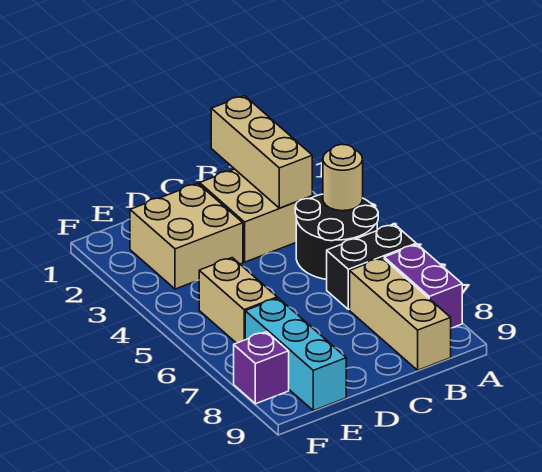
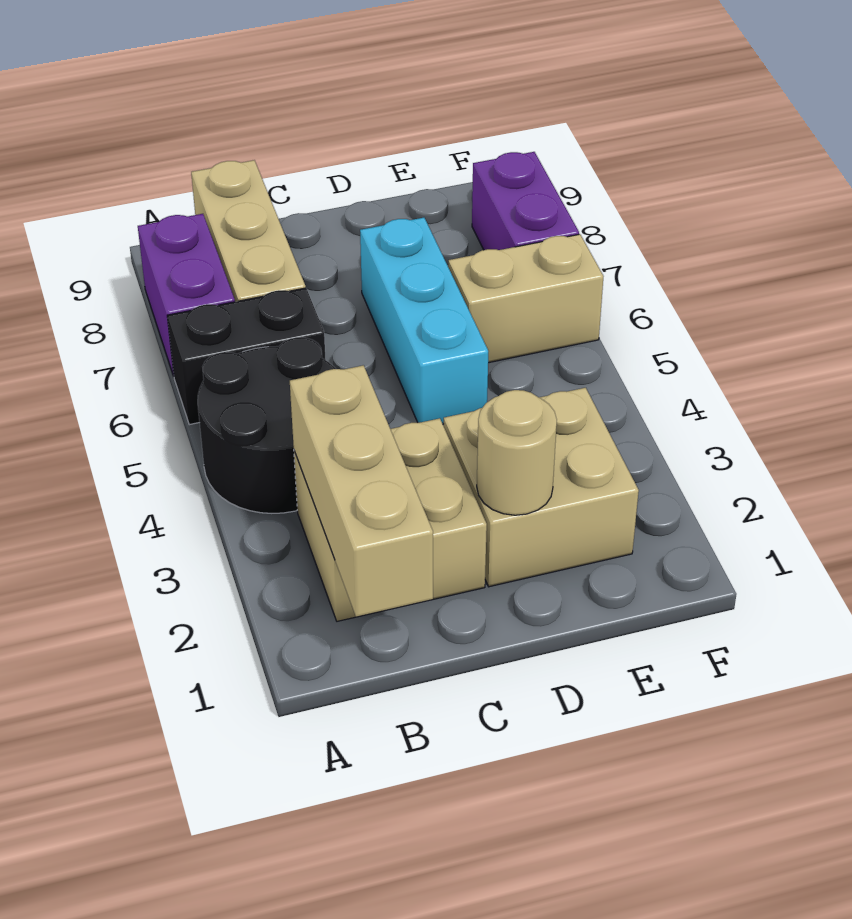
tan round brick A4 level 2 -> tan round brick D2 level 2
tan brick E5:E6 level 1 -> tan brick E6:F6 level 1
cyan brick E7:E9 level 1 -> cyan brick D5:D7 level 1
purple brick F8 level 1 -> purple brick F7:F8 level 1

